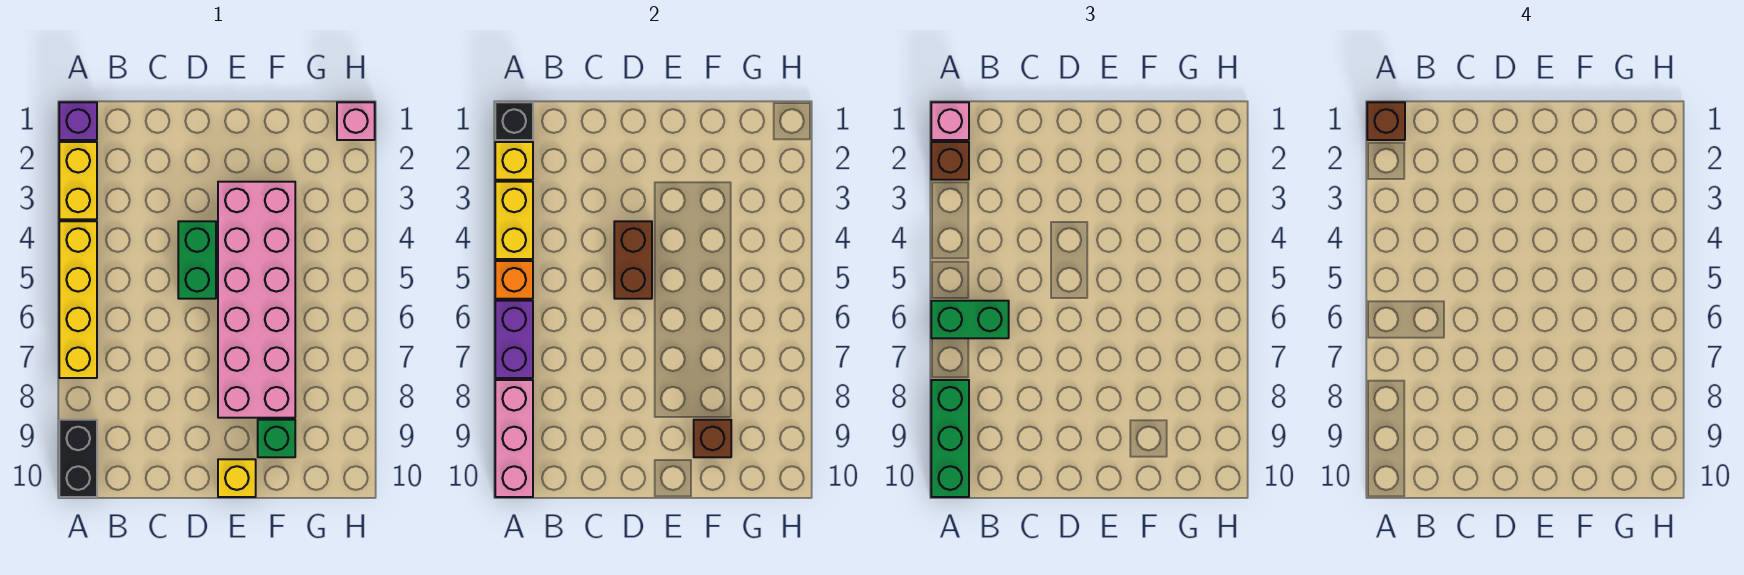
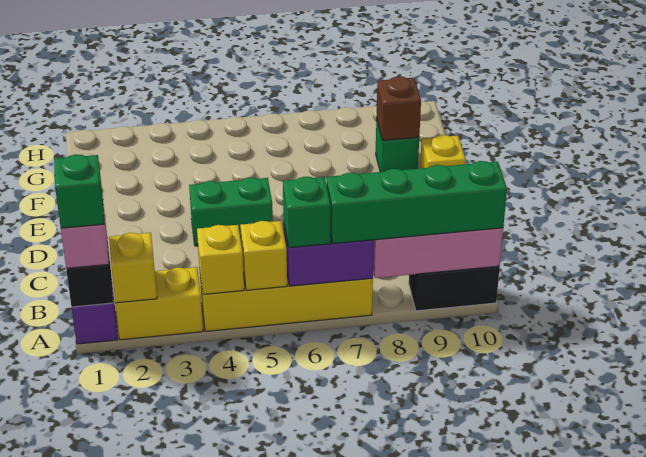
brown brick A1 level 4 -> green brick A1 level 4
brown brick A2 level 3 -> none
yellow brick A3:A4 level 2 -> yellow brick A4 level 2
orange brick A5 level 2 -> yellow brick A5 level 2
green brick A6:B6 level 3 -> green brick A6 level 3
green brick A8:A10 level 3 -> green brick A7:A10 level 3
brown brick D4:D5 level 2 -> none
pink brick E3:F8 level 1 -> none
pink brick H1 level 1 -> none

